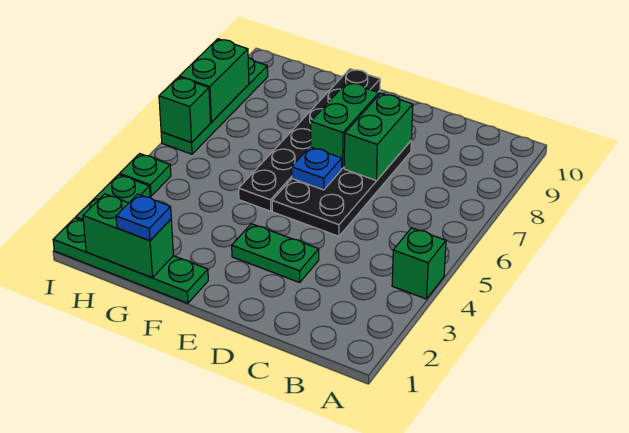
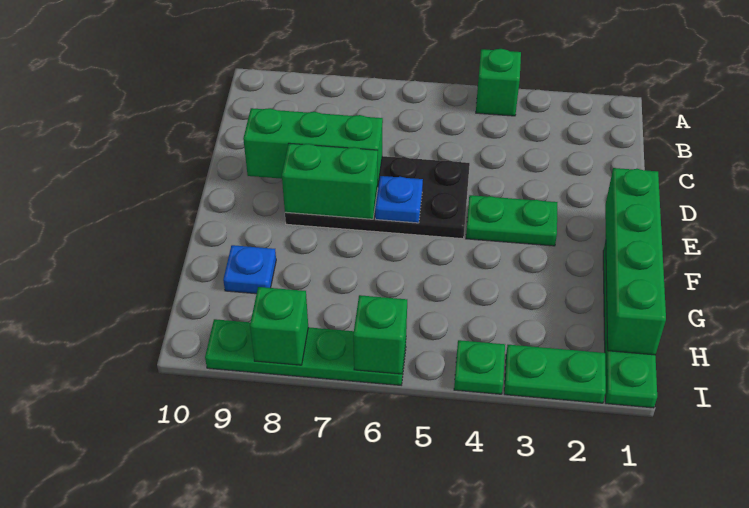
green plate D3:E3 level 1 -> green plate E3:E4 level 1
green brick D7:D8 level 2 -> green brick D7:D9 level 2
black plate F5:F10 level 1 -> none
green brick G1:H1 level 2 -> green brick E1:H1 level 2
blue plate G1 level 3 -> blue plate G9 level 1
green brick I7:I8 level 2 -> green brick I8 level 2

